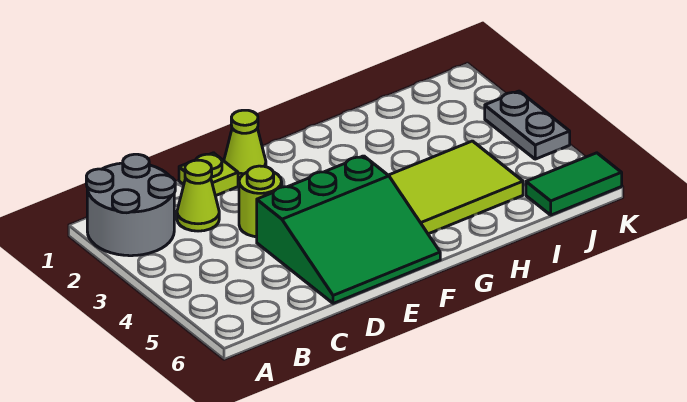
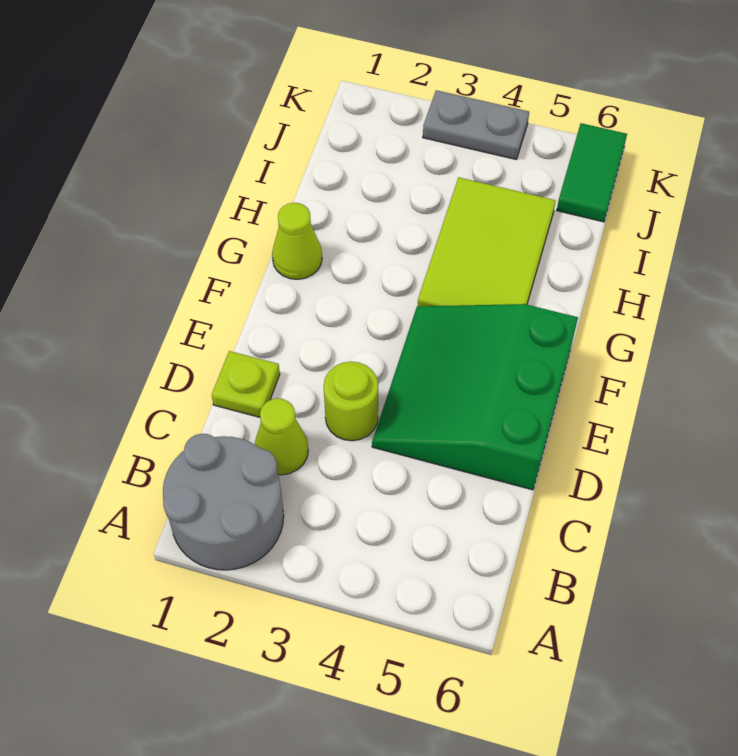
green slope D4:F6 level 1 top 4 -> green slope D4:F6 level 1 top 6
lime cone E1 level 1 -> lime cone G1 level 1

